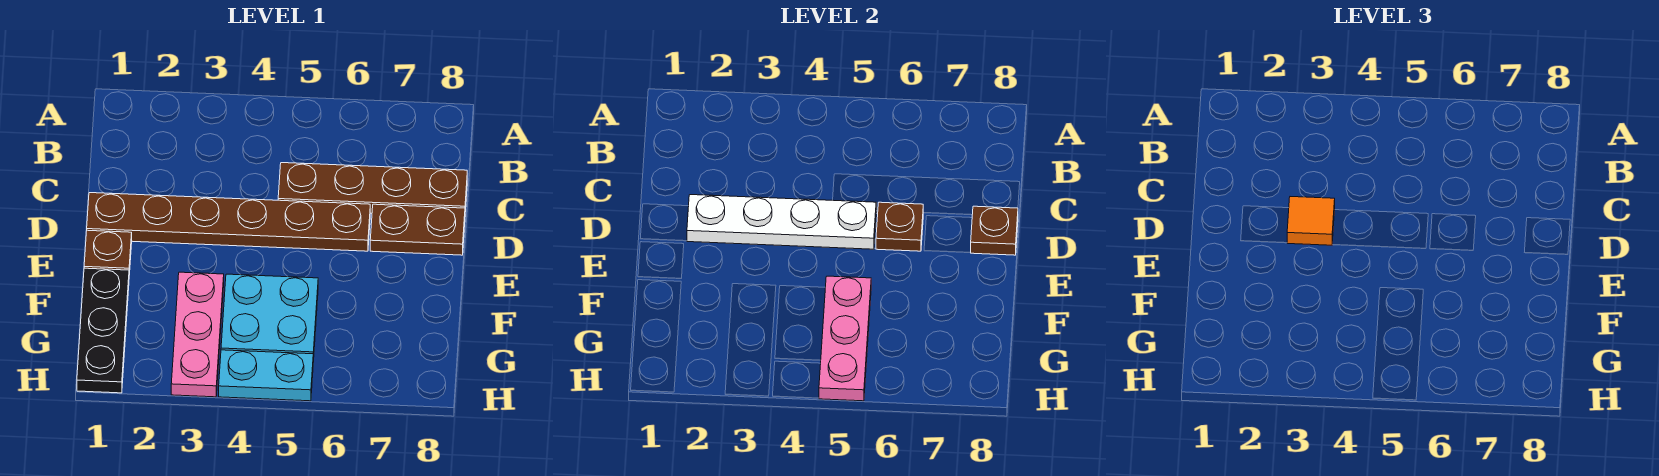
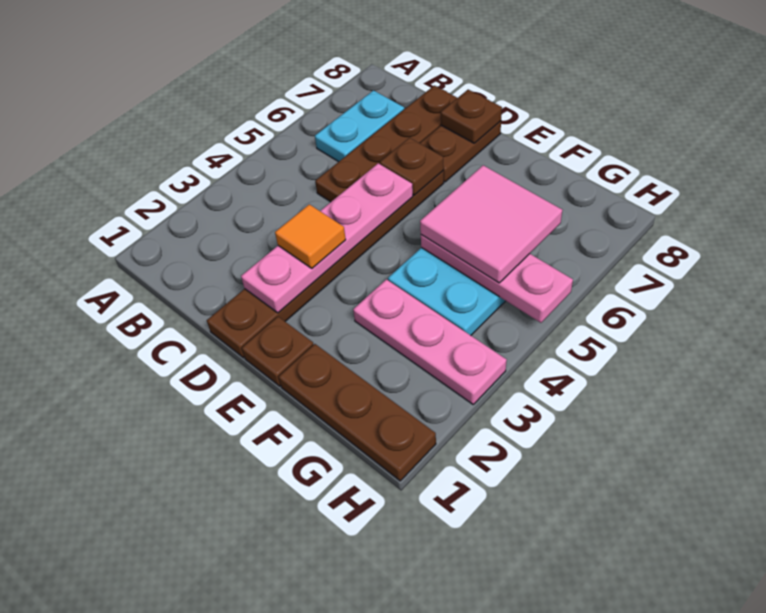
white plate D2:D5 level 2 -> pink plate D2:D5 level 2
black plate F1:H1 level 1 -> brown plate F1:H1 level 1
none -> pink tile F5:G6 level 3
cyan plate H4:H5 level 1 -> cyan plate B6:B7 level 1

